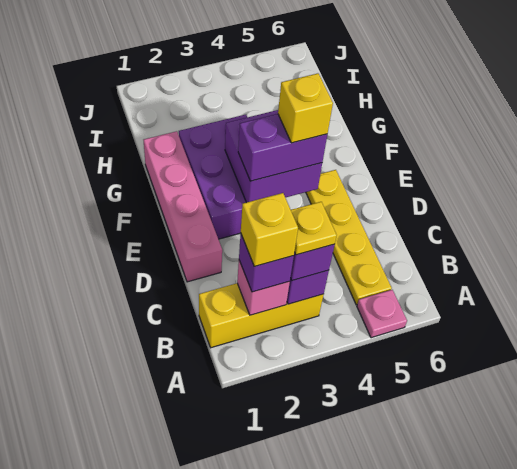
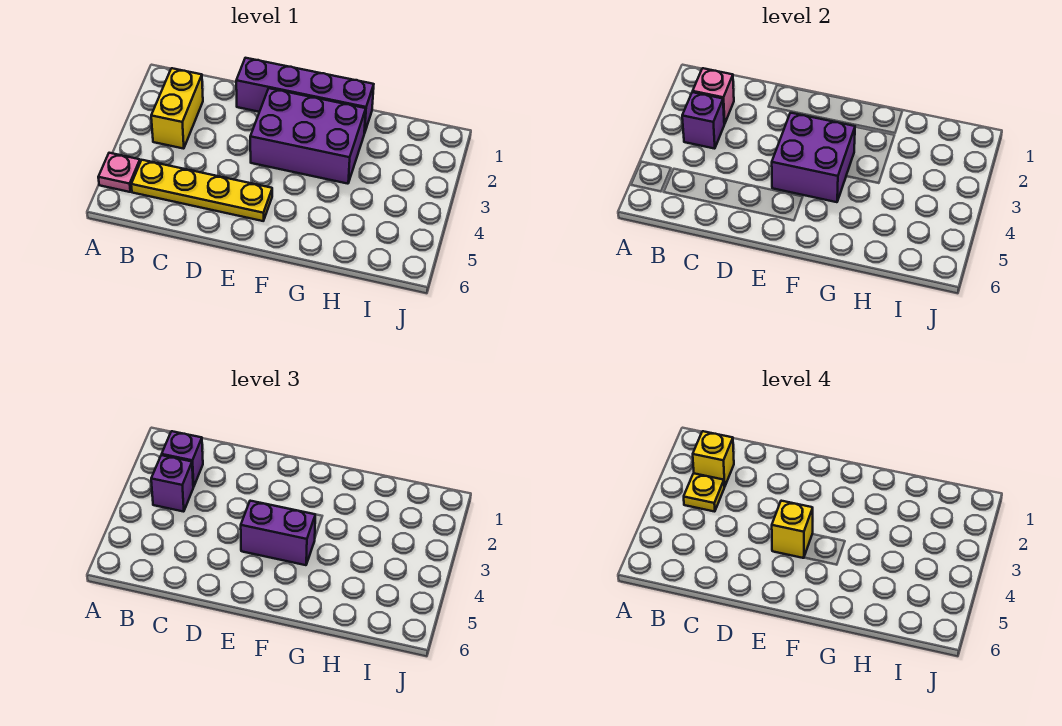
yellow brick B1:B3 level 1 -> yellow brick B2:B3 level 1
pink brick D1:G1 level 1 -> purple brick D1:G1 level 1
purple brick E3:E4 level 3 -> purple brick E4:F4 level 3

